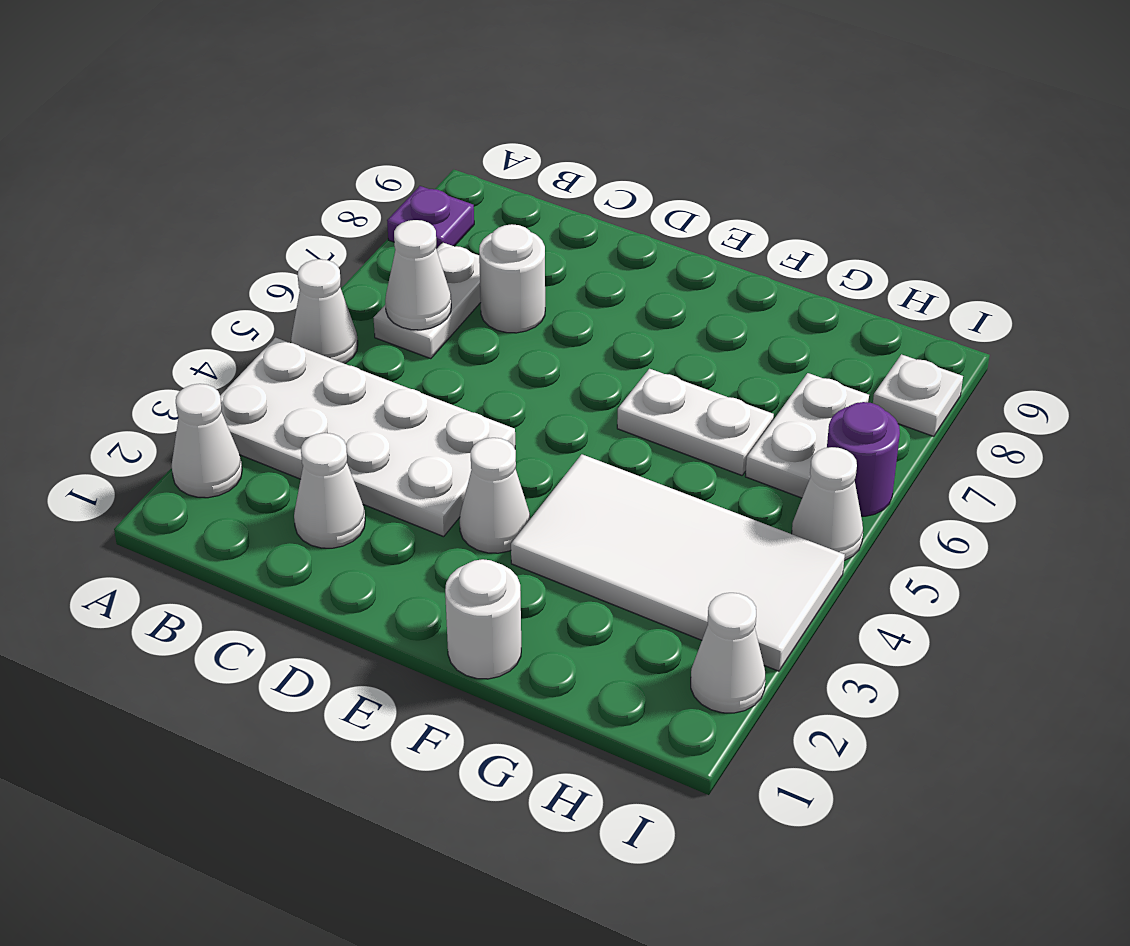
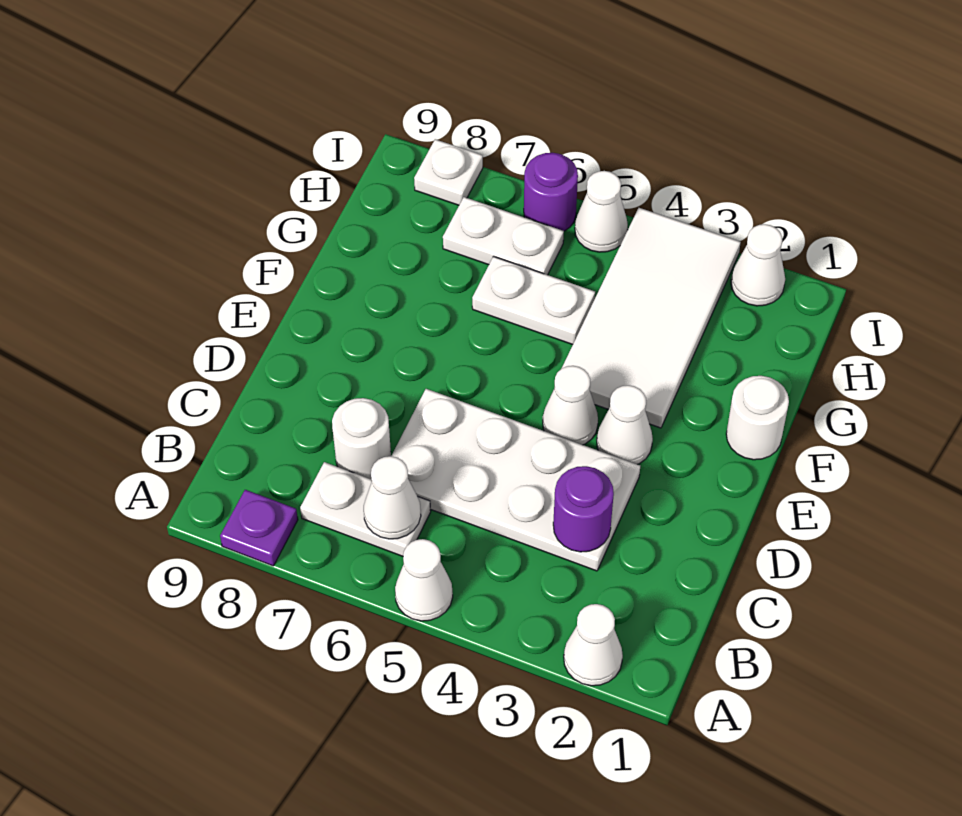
white plate A3:D4 level 1 -> white plate C3:D6 level 1
white cone C2 level 1 -> white cone E4 level 1
none -> purple round brick C3 level 2
white plate F6:G6 level 1 -> white plate G5:G6 level 1

